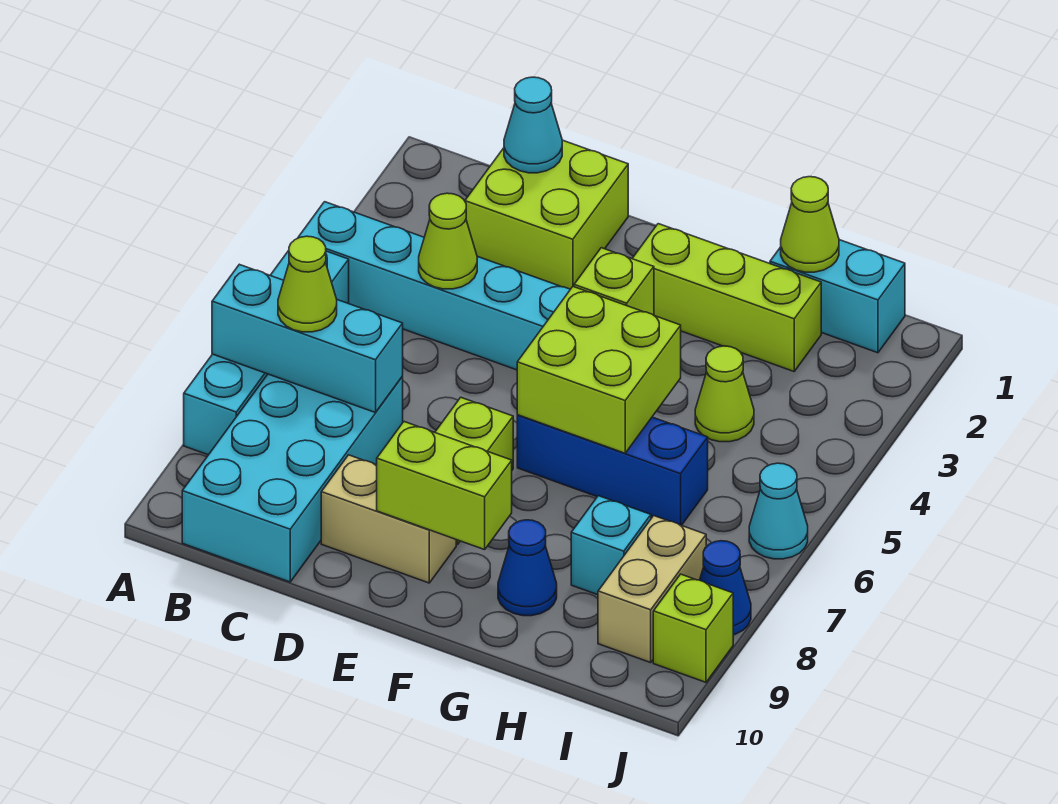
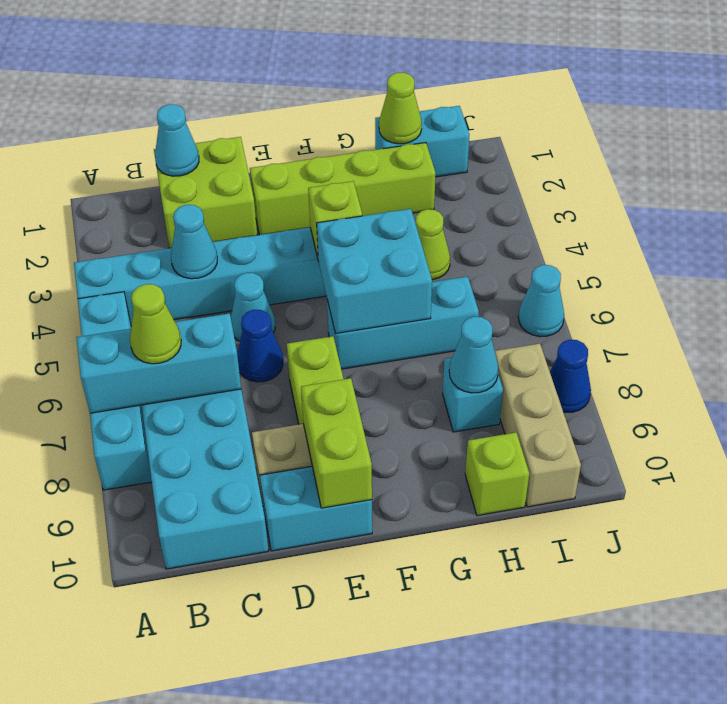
lime cone C4 level 2 -> cyan cone C4 level 2
none -> cyan cone D5 level 1
none -> cyan brick D10:E10 level 1
lime brick E9:F9 level 2 -> lime brick E9:E10 level 2
lime brick F2:H2 level 1 -> lime brick E2:H2 level 1
lime brick F5:G6 level 2 -> cyan brick F5:G6 level 2
blue brick F6:H6 level 1 -> cyan brick F6:H6 level 1
blue cone G9 level 1 -> blue cone D6 level 1
none -> cyan cone H8 level 2
tan brick I8:I9 level 1 -> tan brick I8:I10 level 1
lime brick J9 level 1 -> lime brick H10 level 1

